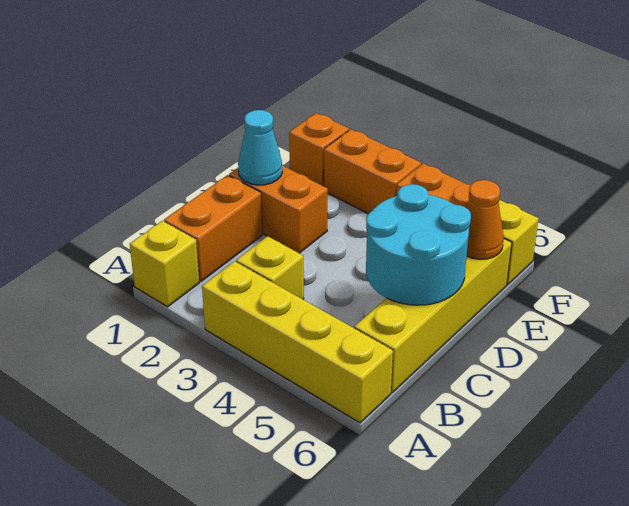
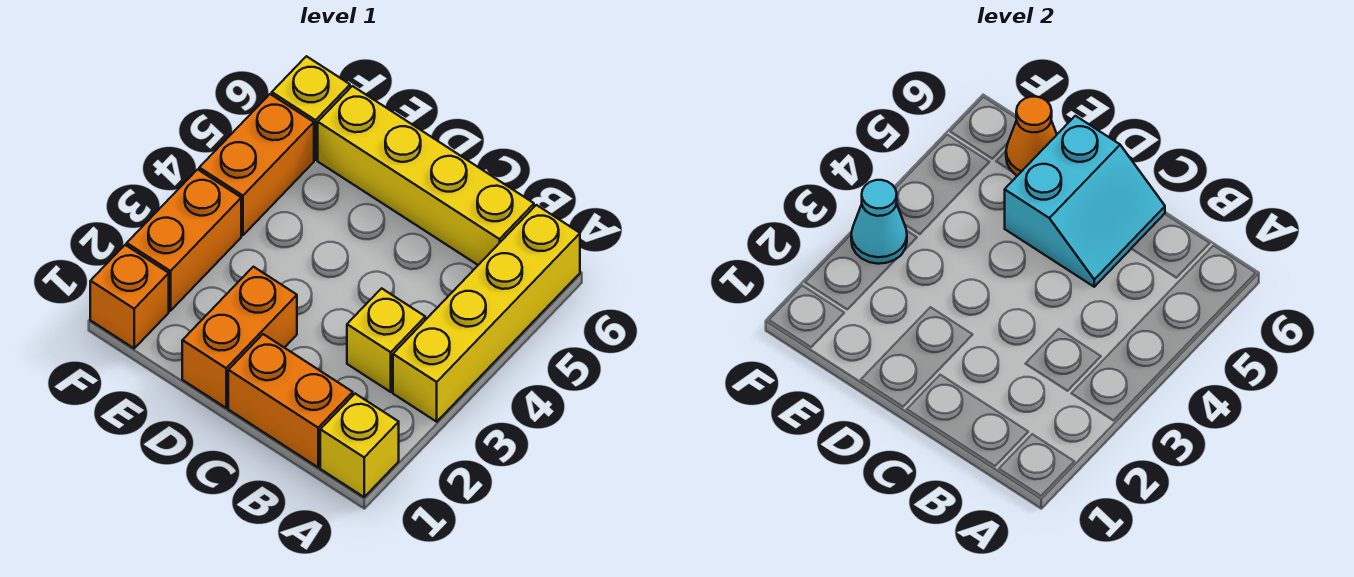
cyan round brick C5:D6 level 2 -> cyan slope C5:D6 level 2 top D
cyan cone D1 level 2 -> cyan cone F3 level 2

